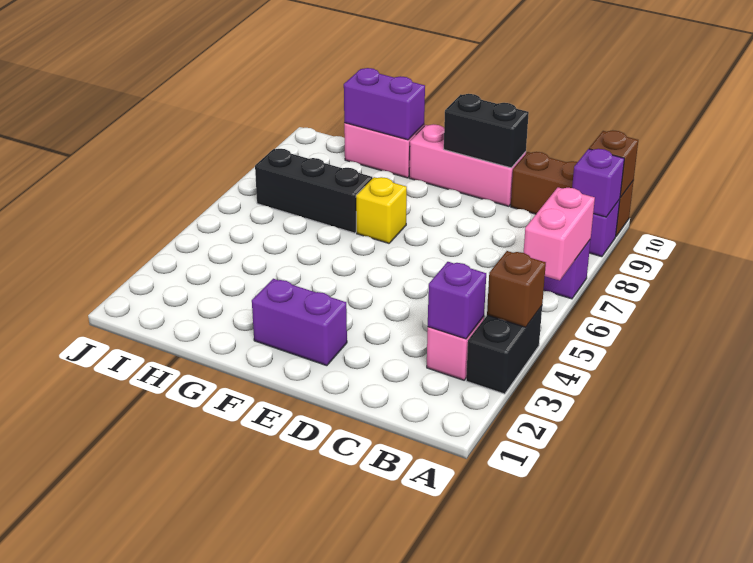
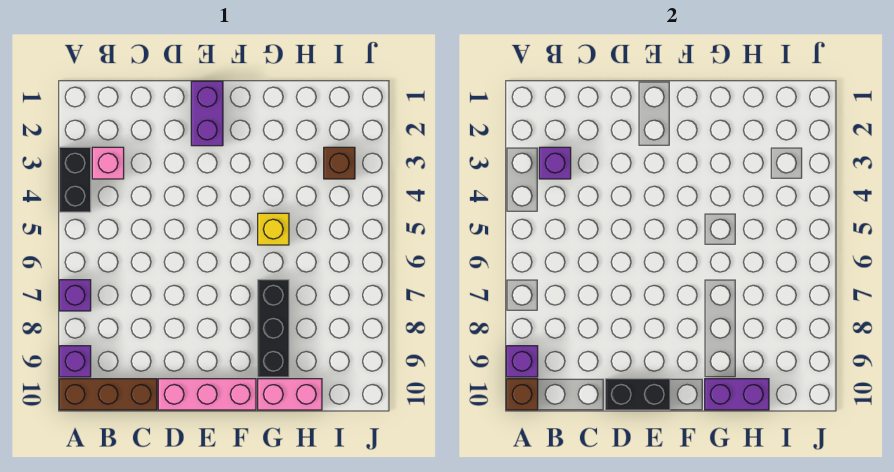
brown brick A4 level 2 -> brown brick I3 level 1
pink brick A6:A7 level 2 -> none
purple brick E2:F2 level 1 -> purple brick E1:E2 level 1
yellow brick F7 level 1 -> yellow brick G5 level 1
black brick G7:I7 level 1 -> black brick G7:G9 level 1

